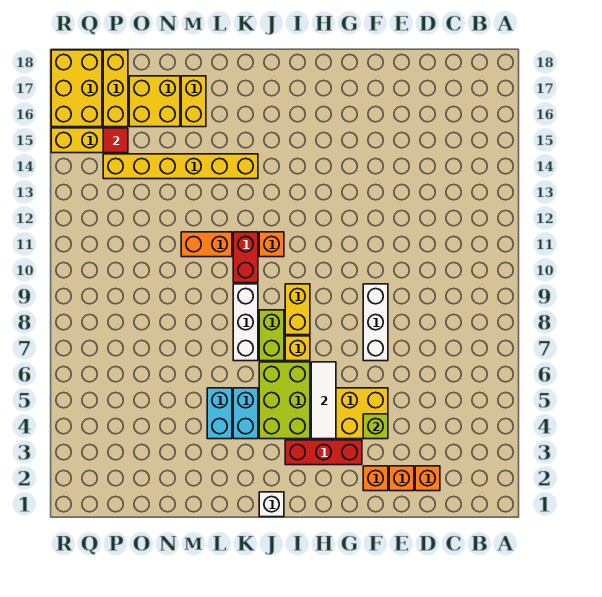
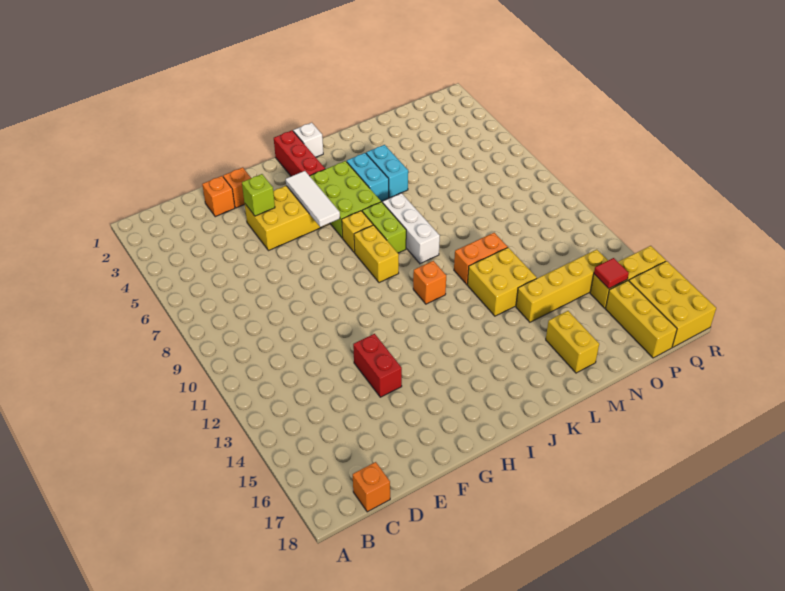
orange brick D2 level 1 -> orange brick C18 level 1
white brick F7:F9 level 1 -> none
red brick G3:I3 level 1 -> red brick I1:I3 level 1
red brick K10:K11 level 1 -> red brick F13:F14 level 1
yellow brick K14:P14 level 1 -> yellow brick M14:P14 level 1
yellow brick N16:O17 level 1 -> yellow brick L12:M13 level 1

